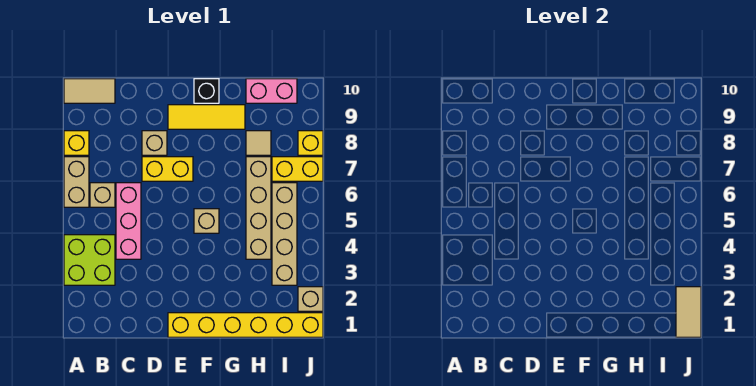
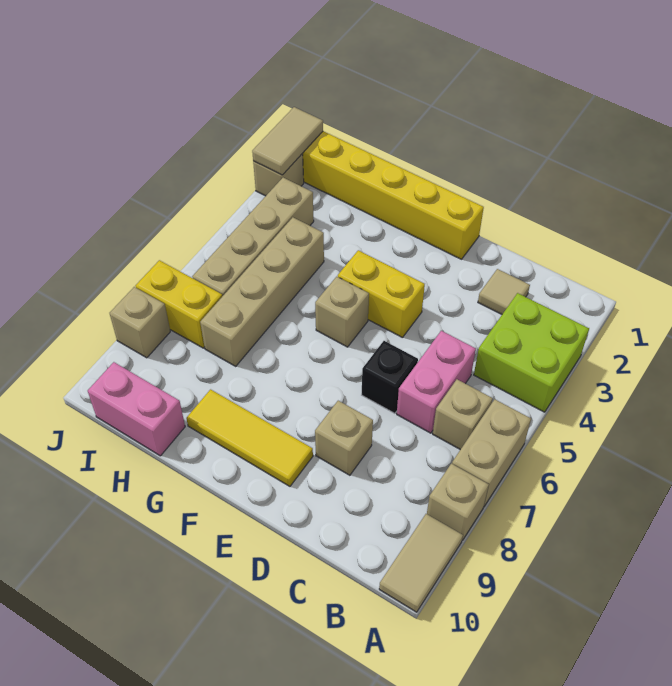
yellow brick A8 level 1 -> tan brick A8 level 1
tan tile A10:B10 level 1 -> tan tile A9:A10 level 1
pink brick C4:C6 level 1 -> pink brick C5:C6 level 1
yellow brick D7:E7 level 1 -> yellow brick E4:F4 level 1
black brick F10 level 1 -> black brick D6 level 1
tan tile H8 level 1 -> tan tile C2 level 1
yellow brick J8 level 1 -> tan brick J8 level 1

